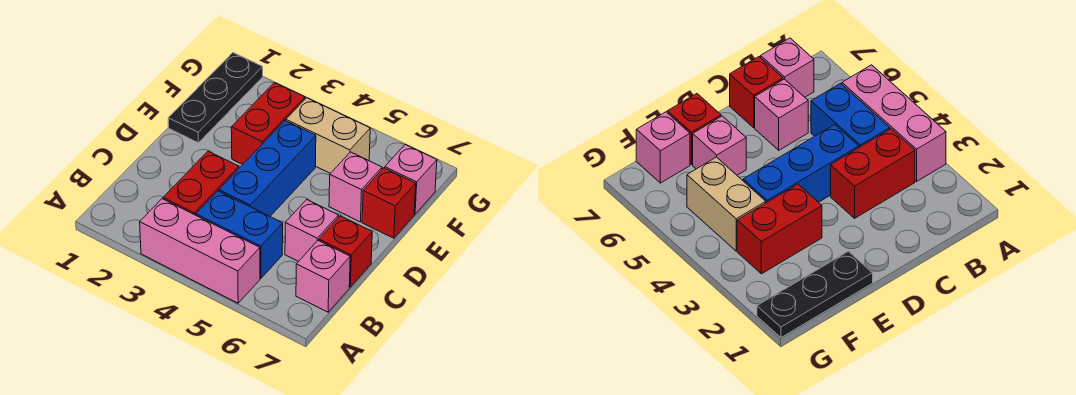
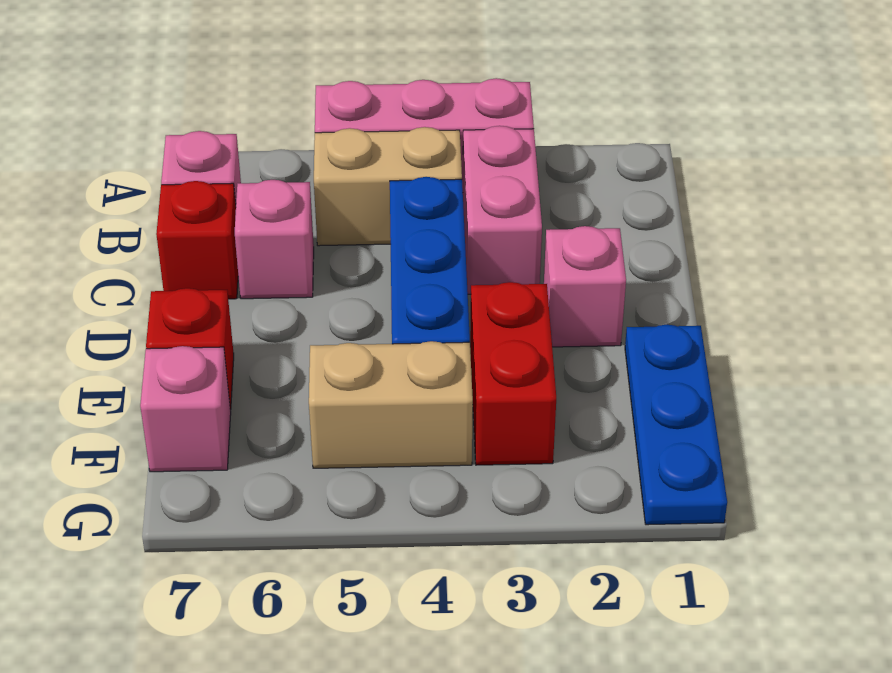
red brick B3:C3 level 1 -> pink brick B3:C3 level 1
blue brick B4:B5 level 1 -> tan brick B4:B5 level 1
black plate E1:G1 level 1 -> blue plate E1:G1 level 1
pink brick E6 level 1 -> pink brick D2 level 1

